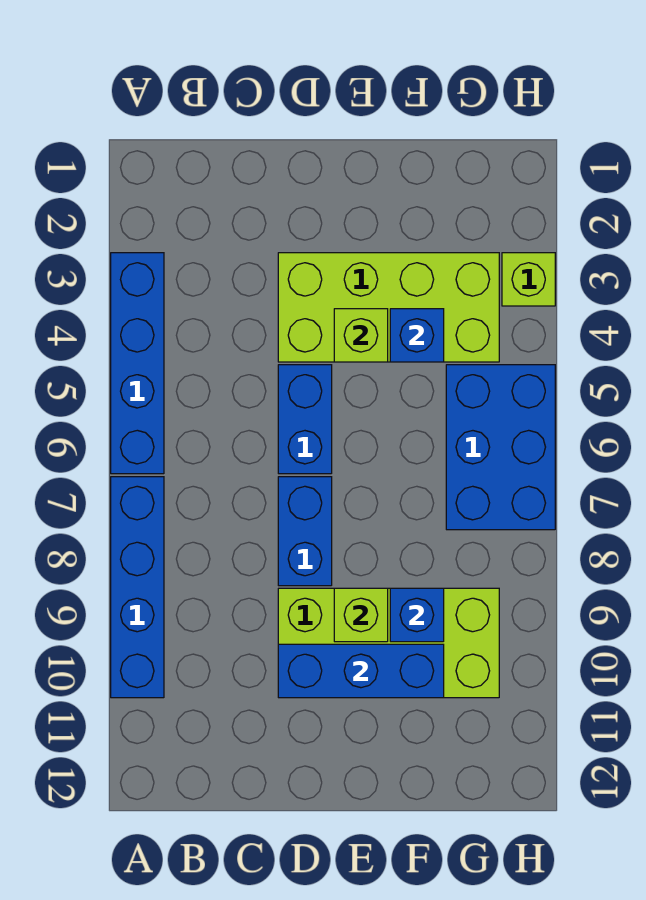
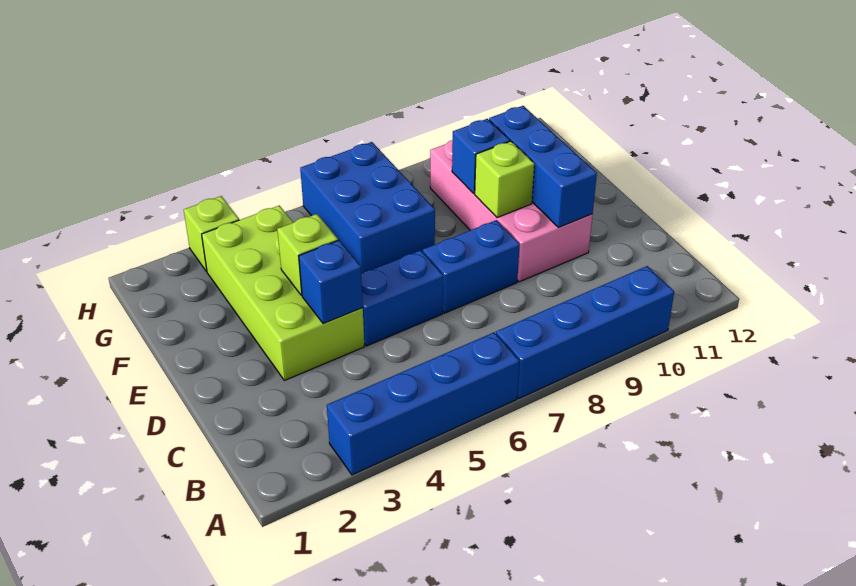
lime brick D9:G10 level 1 -> pink brick D9:G10 level 1
blue brick F4 level 2 -> blue brick D4 level 2
blue brick G5:H7 level 1 -> blue brick F6:H7 level 1

